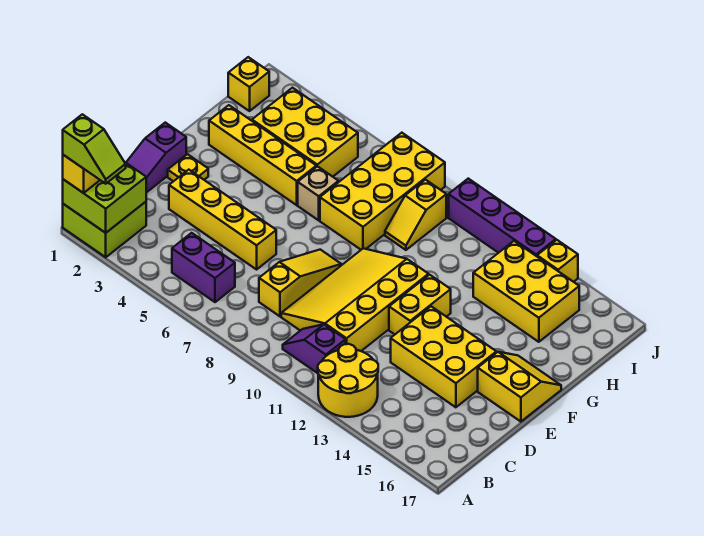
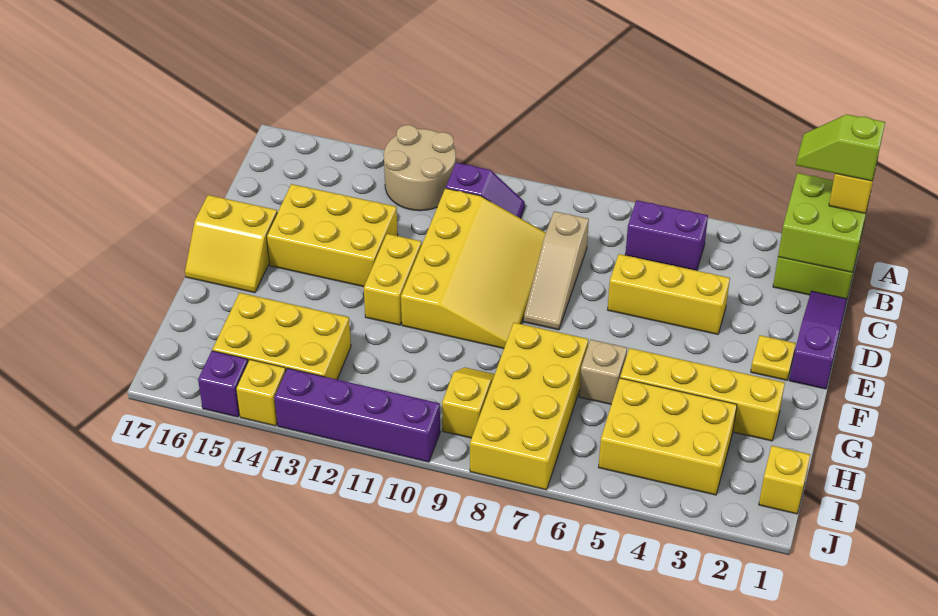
yellow round brick A12:B13 level 1 -> tan round brick A12:B13 level 1
yellow slope C8:E8 level 1 top C -> tan slope C8:E8 level 1 top C
yellow brick D3:D6 level 1 -> yellow brick D4:D6 level 1
none -> purple brick J15 level 1

